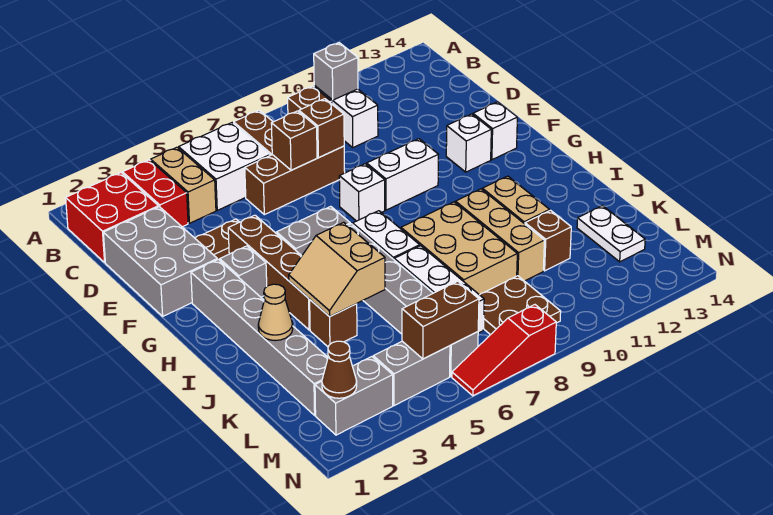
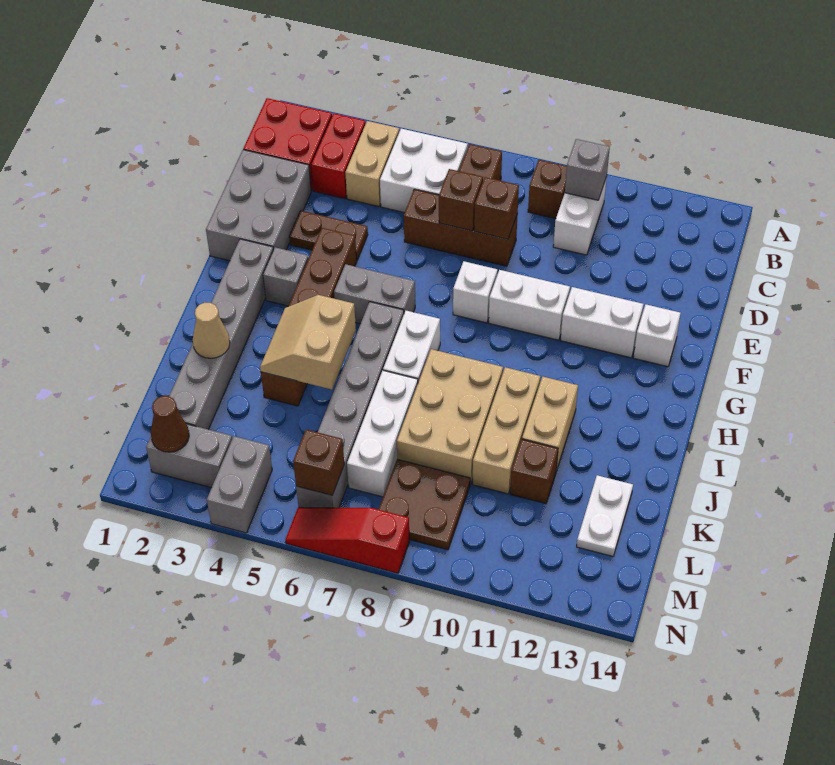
white brick F12 level 1 -> white brick F11:F12 level 1
grey brick M4:M5 level 1 -> grey brick M4:N4 level 1
brown brick M5:M6 level 2 -> brown brick M6 level 2

